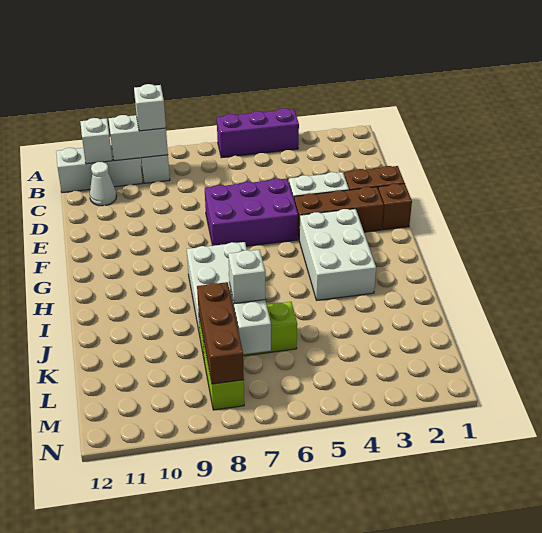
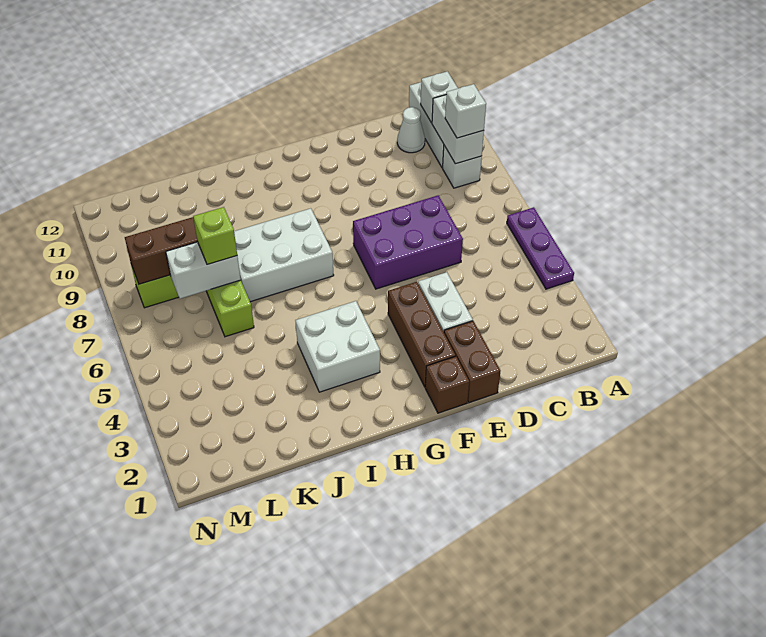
purple brick A4:A6 level 1 -> purple plate A4:A6 level 1
purple brick E5:F7 level 1 -> purple brick D6:F7 level 1
white brick G3:I4 level 1 -> white brick H3:I4 level 1
white brick K7 level 3 -> lime brick K7 level 3

